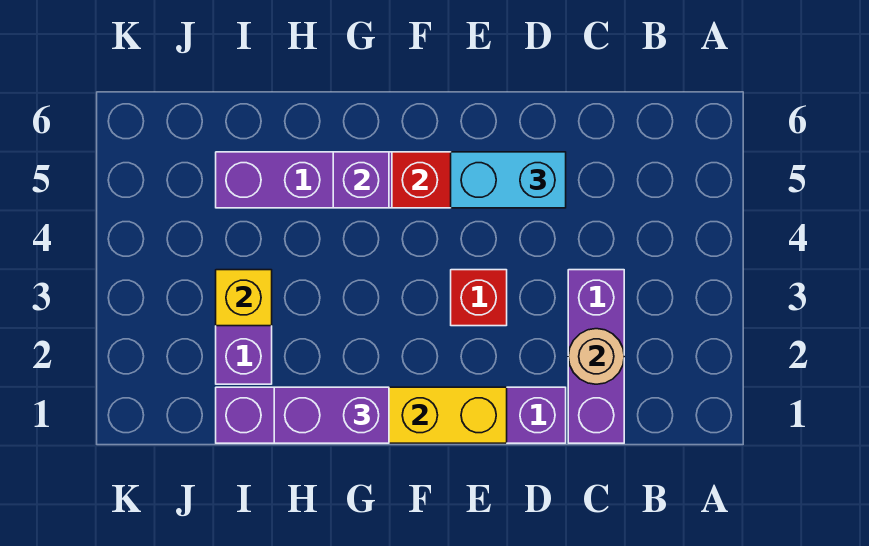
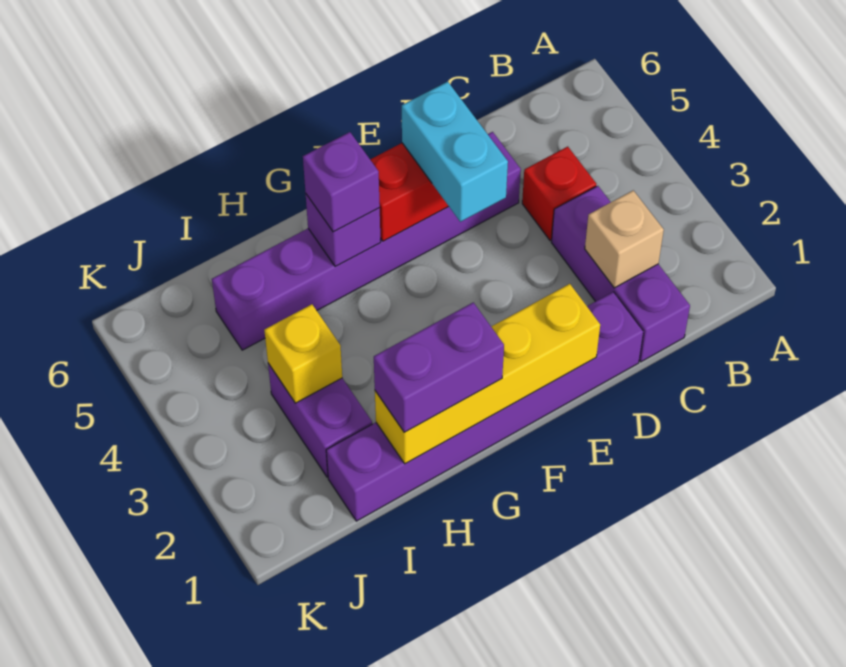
tan round brick C2 level 2 -> tan brick C2 level 2
cyan brick D5:E5 level 3 -> cyan brick E4:E5 level 3
red brick E3 level 1 -> red brick C4 level 1
none -> purple brick G5 level 3

